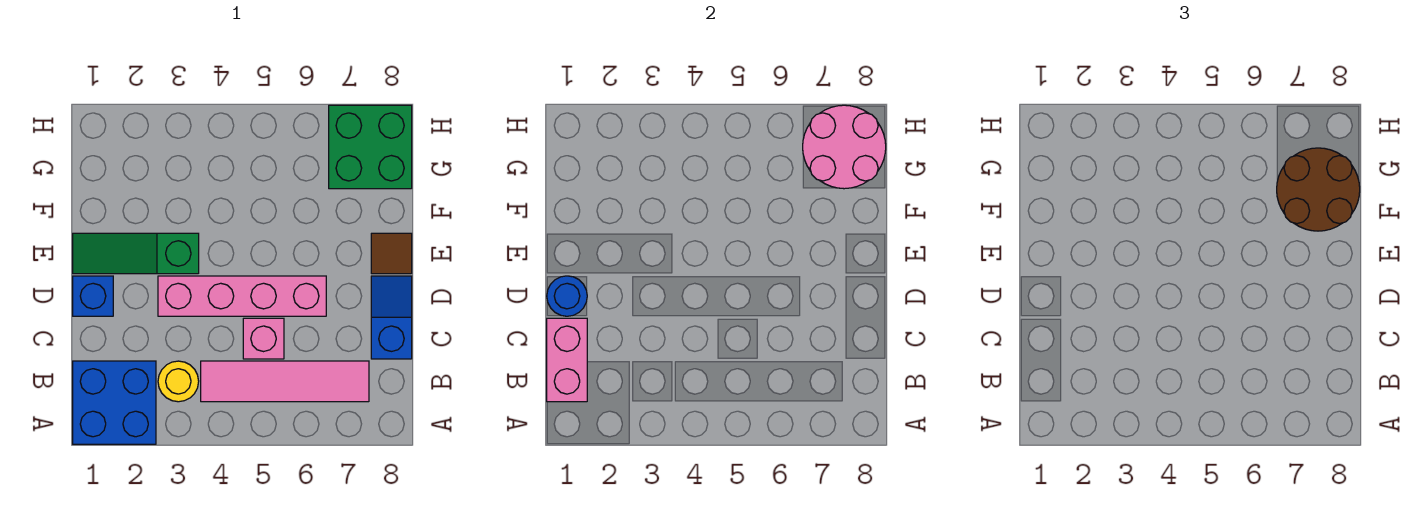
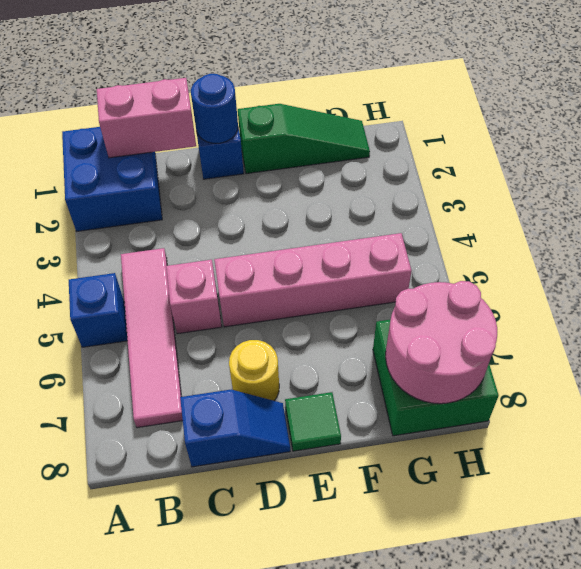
none -> blue brick A5 level 1
yellow round brick B3 level 1 -> yellow round brick D7 level 1
pink brick D3:D6 level 1 -> pink brick D5:G5 level 1
green slope E1:E3 level 1 top 3 -> green slope E1:G1 level 1 top E
brown tile E8 level 1 -> green tile E8 level 1
brown round brick F7:G8 level 3 -> none

